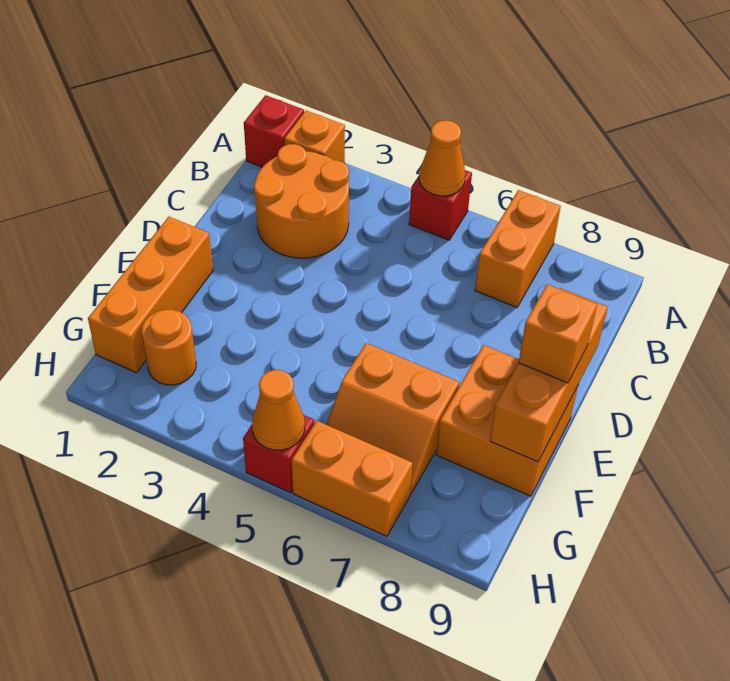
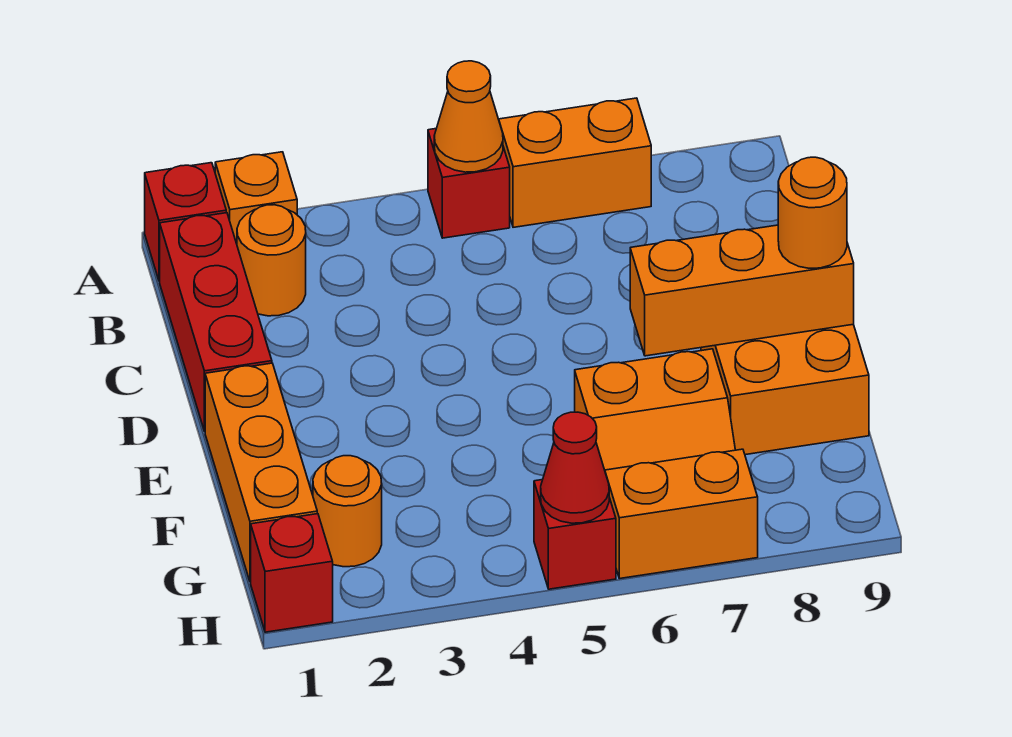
orange brick A7:B7 level 1 -> orange brick A6:A7 level 1
none -> red brick B1:D1 level 1
orange round brick B2:C3 level 1 -> orange round brick B2 level 1
orange brick D9:F9 level 2 -> orange brick E7:E9 level 2
orange brick E9 level 3 -> orange round brick E9 level 3
none -> red brick H1 level 1
orange cone H5 level 2 -> red cone H5 level 2

